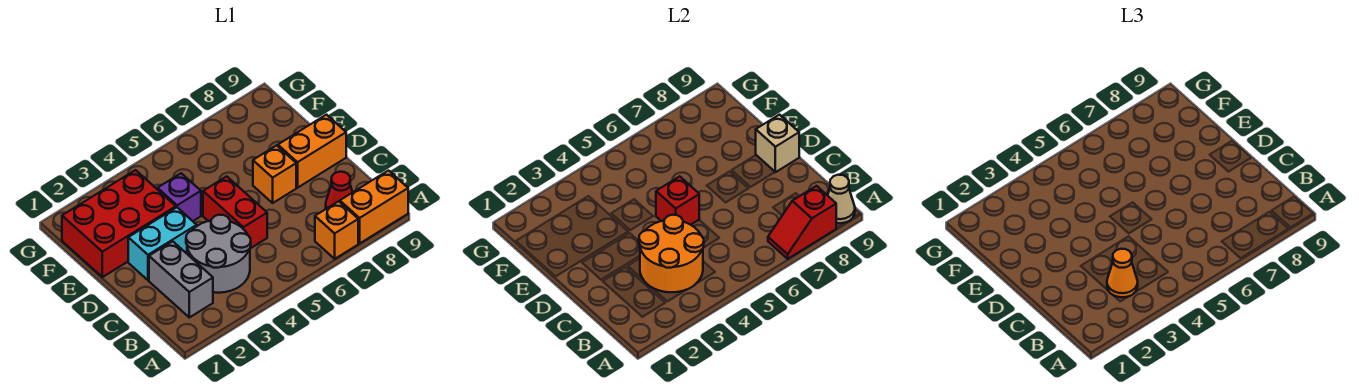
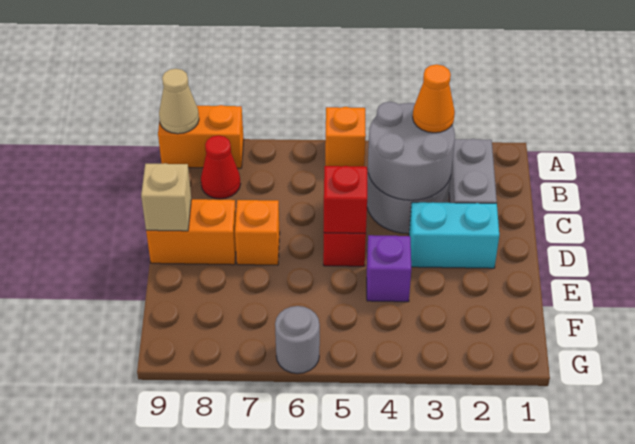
orange brick A7 level 1 -> orange brick A5 level 1
red slope A7:A8 level 2 top 8 -> none
orange round brick B3:C4 level 2 -> grey round brick B3:C4 level 2
red brick E1:F3 level 1 -> none
none -> grey round brick G6 level 1

